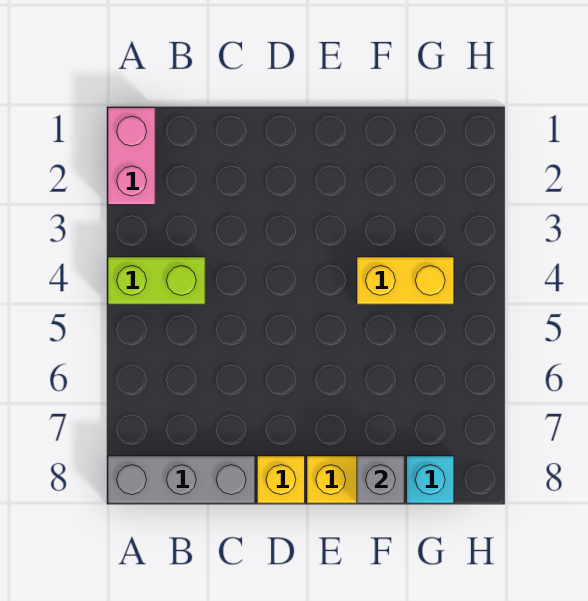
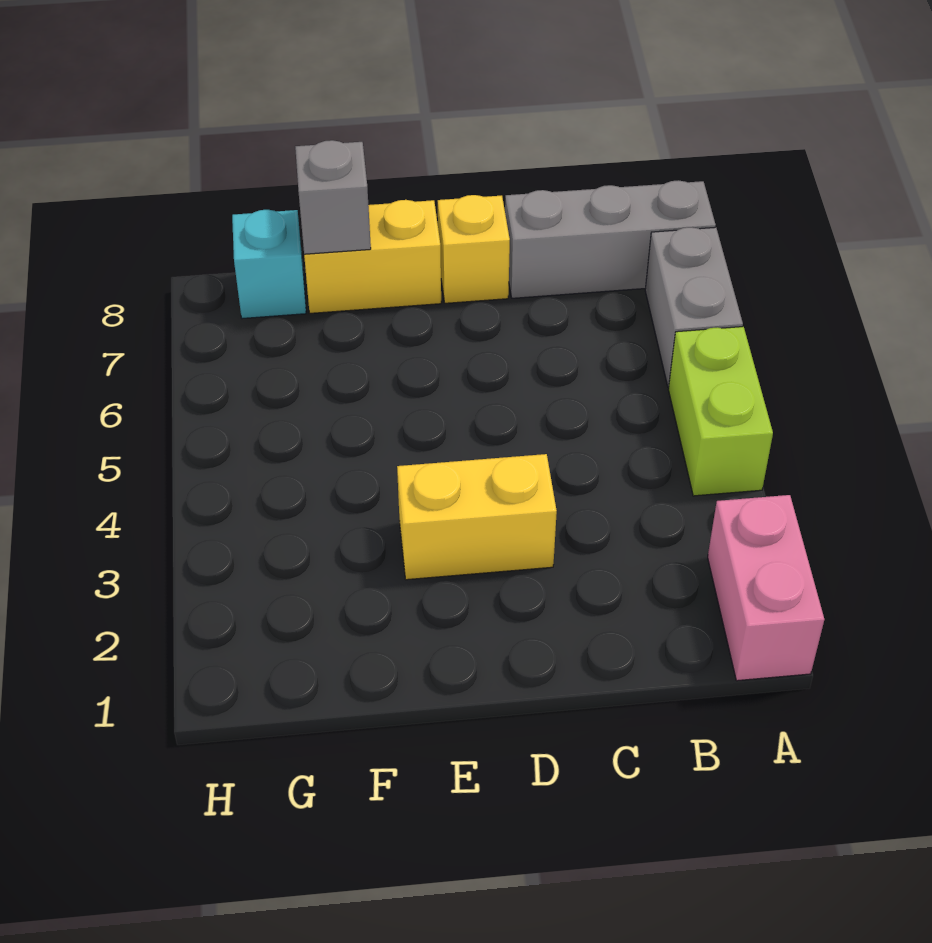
lime brick A4:B4 level 1 -> lime brick A4:A5 level 1
none -> grey brick A6:A7 level 1
yellow brick F4:G4 level 1 -> yellow brick D3:E3 level 1

